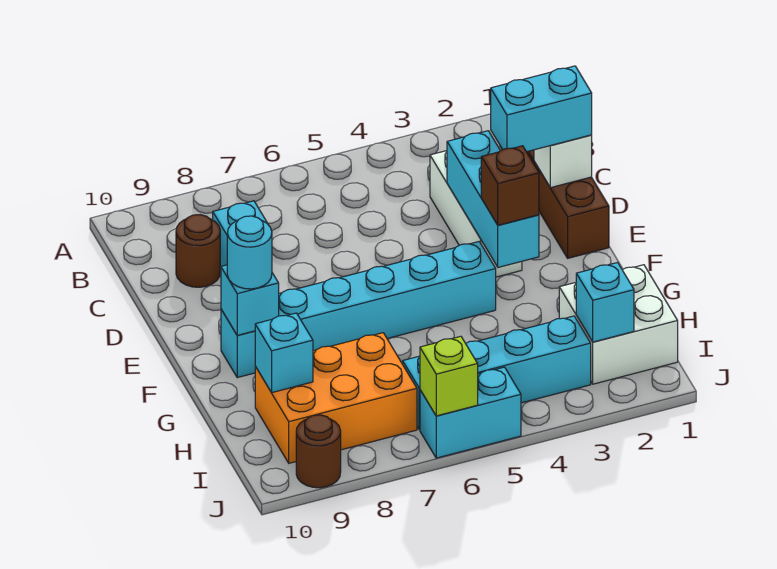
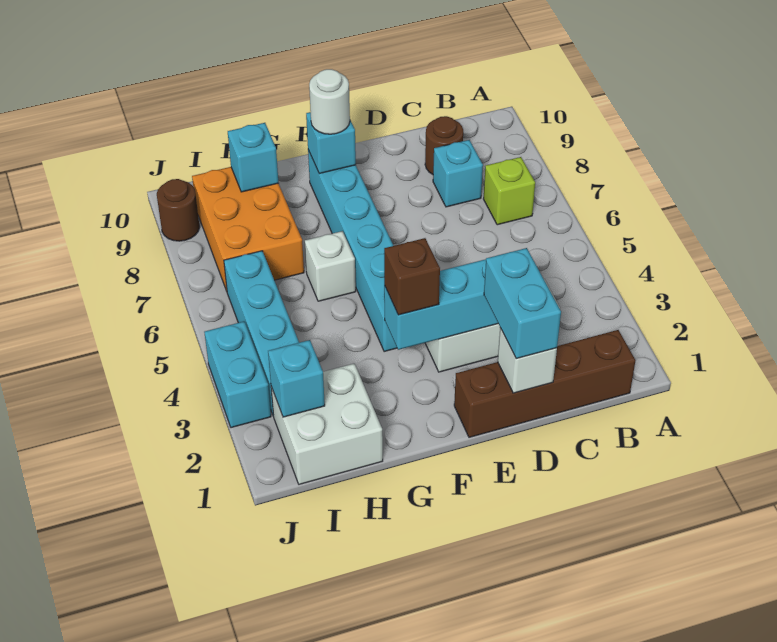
cyan round brick F9 level 3 -> white round brick F9 level 3
none -> white brick G6 level 1
cyan brick J5:J6 level 1 -> cyan brick J3:J4 level 1
lime brick J6 level 2 -> lime brick B7 level 1

